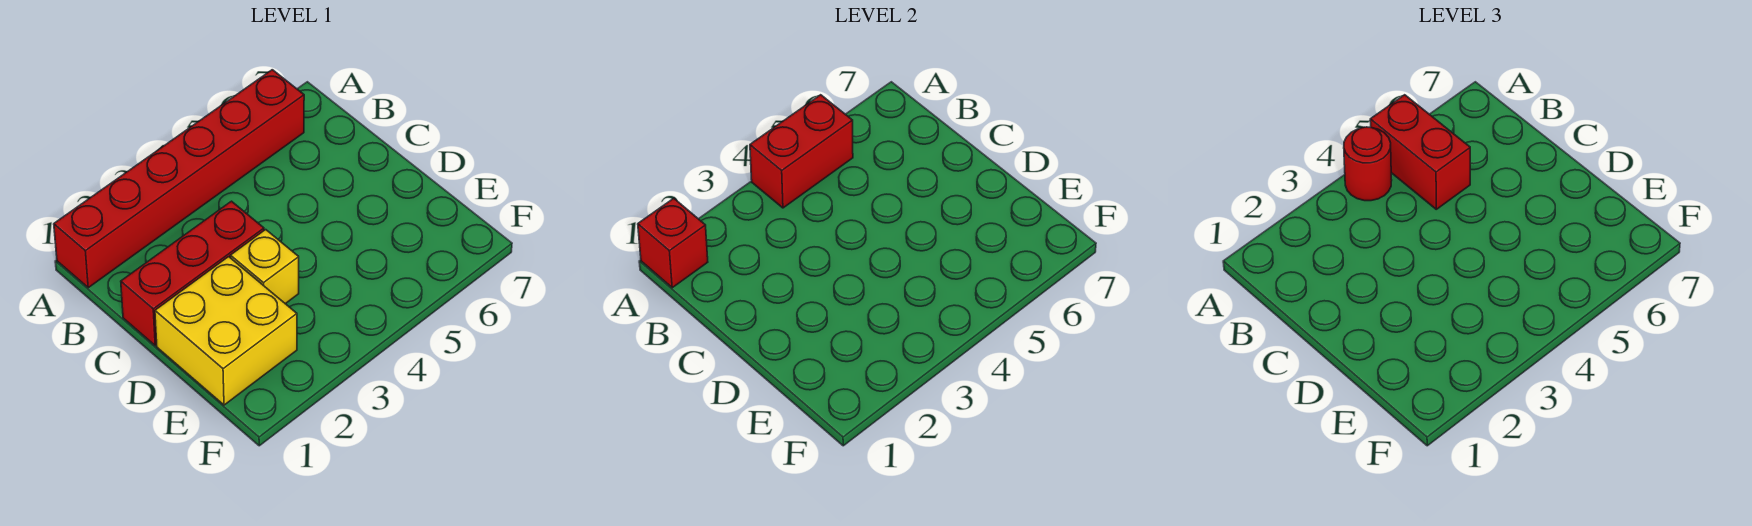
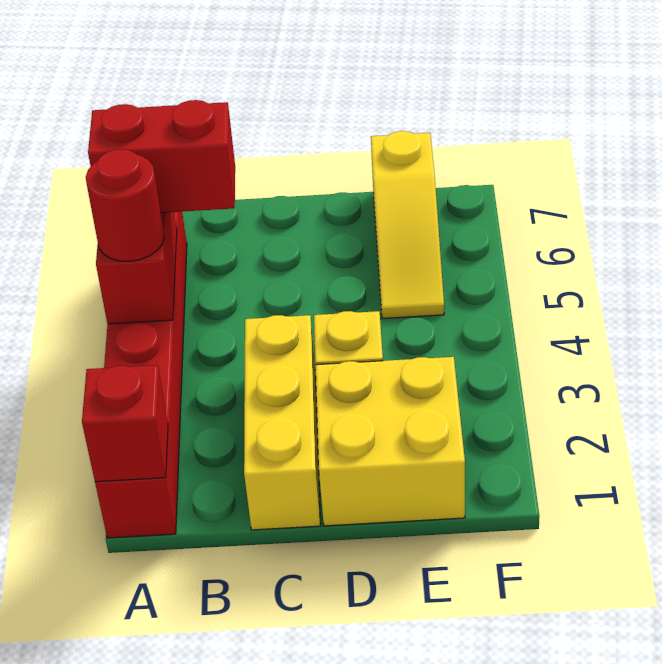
red brick C1:C3 level 1 -> yellow brick C1:C3 level 1
none -> yellow slope E5:E7 level 1 top 7

